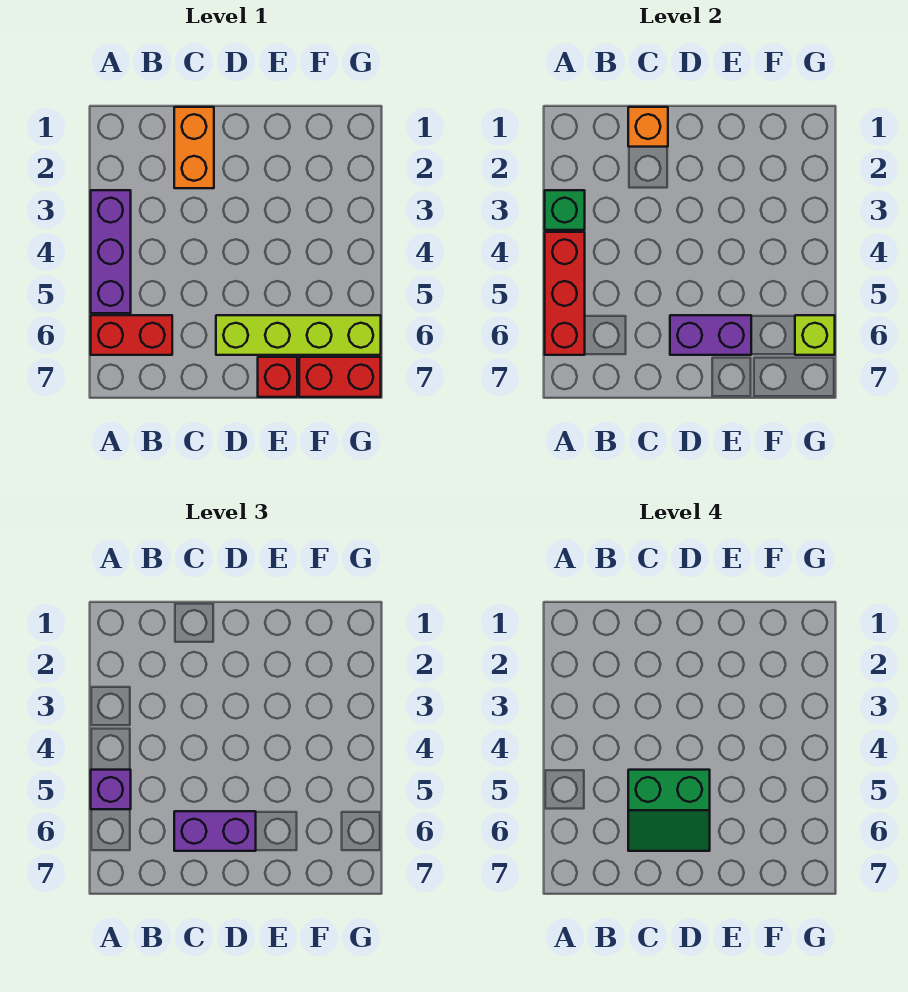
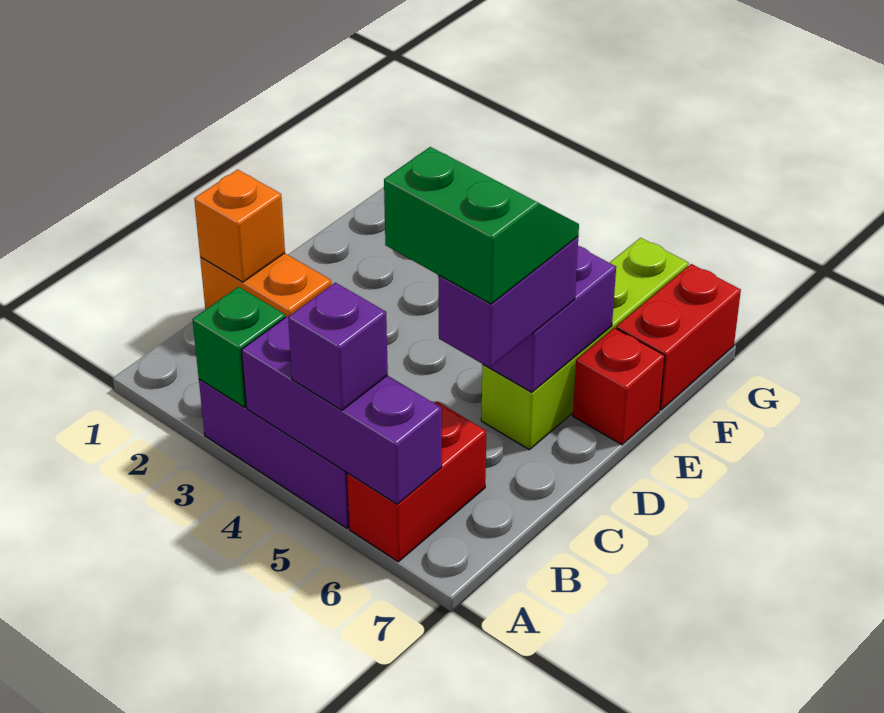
red brick A4:A6 level 2 -> purple brick A4:A6 level 2
green slope C5:D6 level 4 top 5 -> green slope C5:D6 level 4 top C
lime brick G6 level 2 -> none

